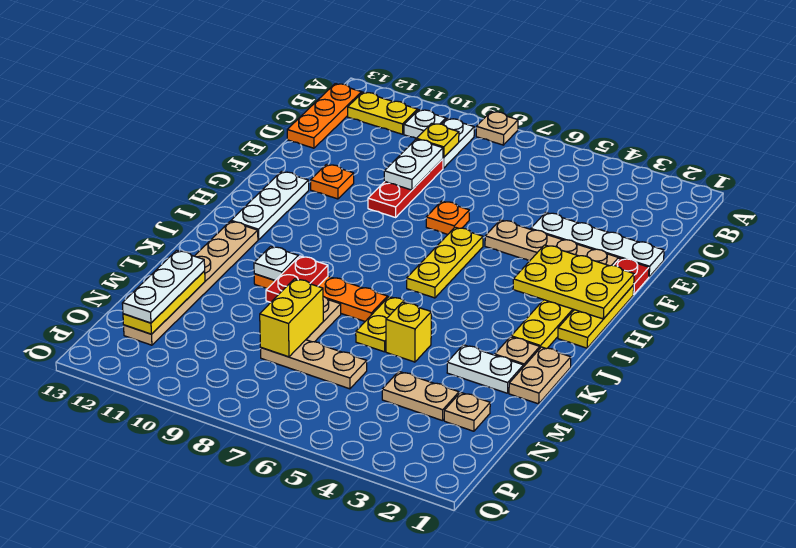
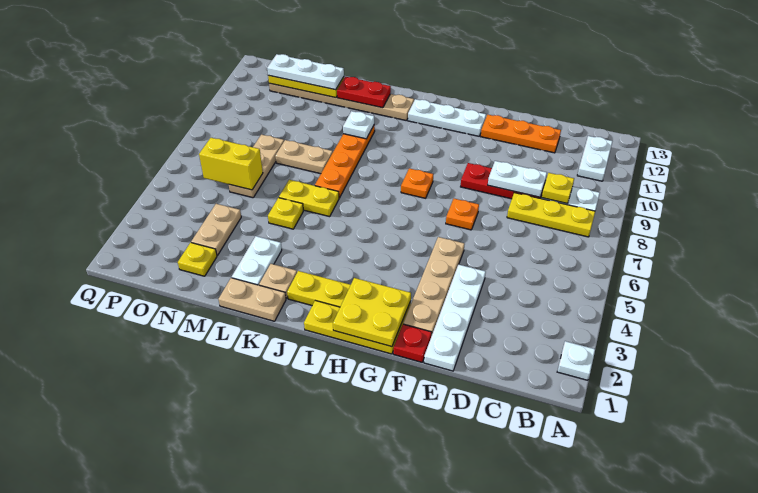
tan plate A8 level 1 -> none
white plate B10 level 1 -> white plate A2 level 1
yellow plate B11:B12 level 1 -> white plate B11:B12 level 1
orange plate B13:D13 level 1 -> orange plate D12:F12 level 1
orange plate F11 level 1 -> orange plate H8 level 1
yellow plate G1:H3 level 2 -> yellow plate G1:H2 level 2
yellow plate G6:I6 level 1 -> yellow plate B8:D8 level 1
red plate K9:L9 level 2 -> red plate K12:L12 level 2
yellow brick L5 level 1 -> yellow plate L5 level 1
yellow brick M8:N8 level 2 -> yellow brick N6:O6 level 2
tan plate N2 level 1 -> yellow plate N2 level 1

